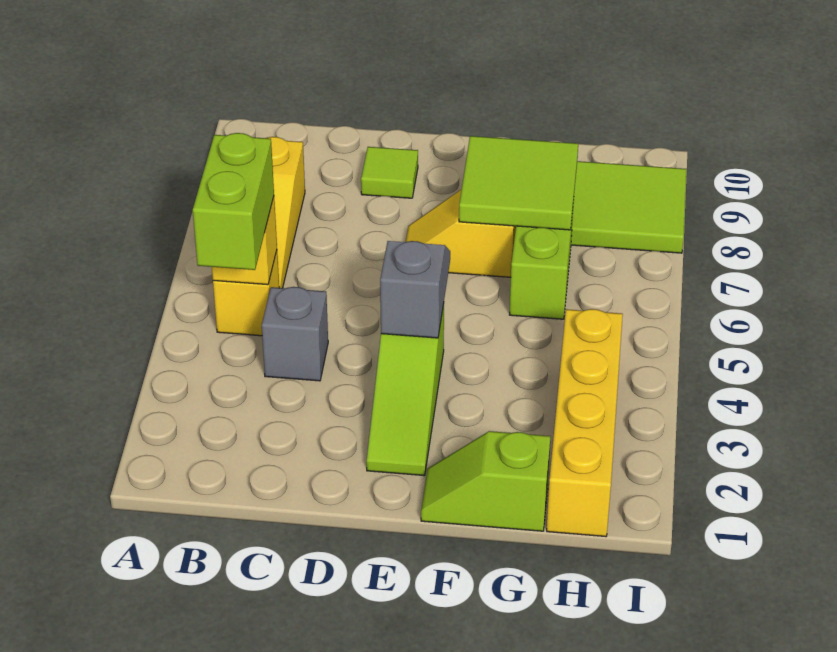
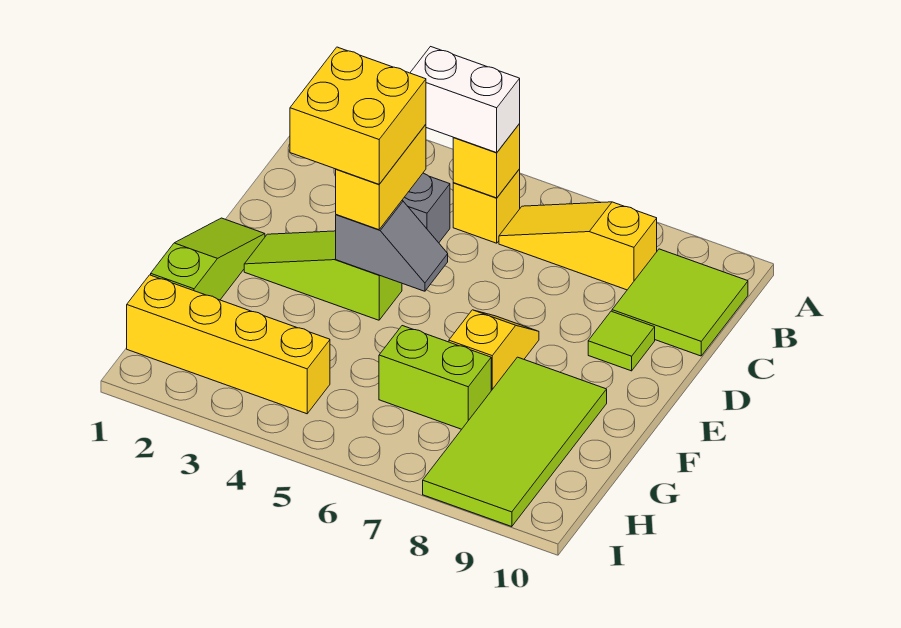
lime brick B4:B5 level 3 -> white brick B4:B5 level 3
none -> yellow brick D3:E4 level 4
none -> yellow brick D4:E4 level 3
lime slope F1:G1 level 1 top G -> lime slope E1:G1 level 1 top G
lime tile F7:G8 level 2 -> lime tile B9:C10 level 1

